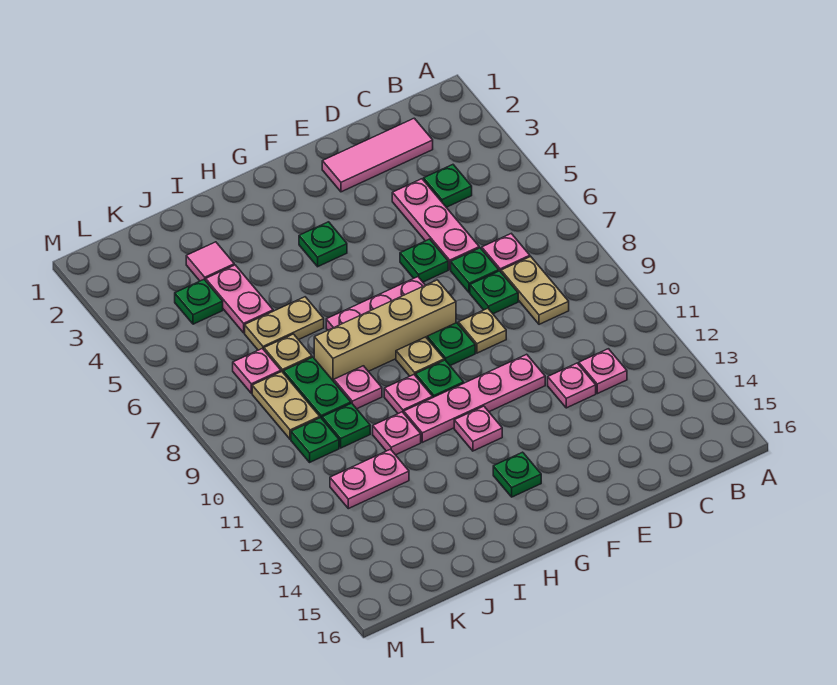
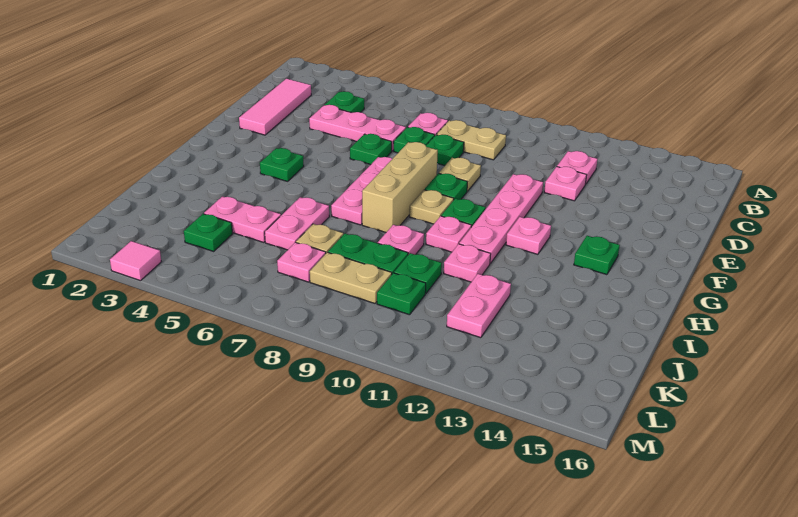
tan brick F8:I8 level 1 -> tan brick F8:H8 level 1
tan plate I6:J6 level 1 -> pink plate I6:J6 level 1
pink tile J3 level 1 -> pink tile M3 level 1

